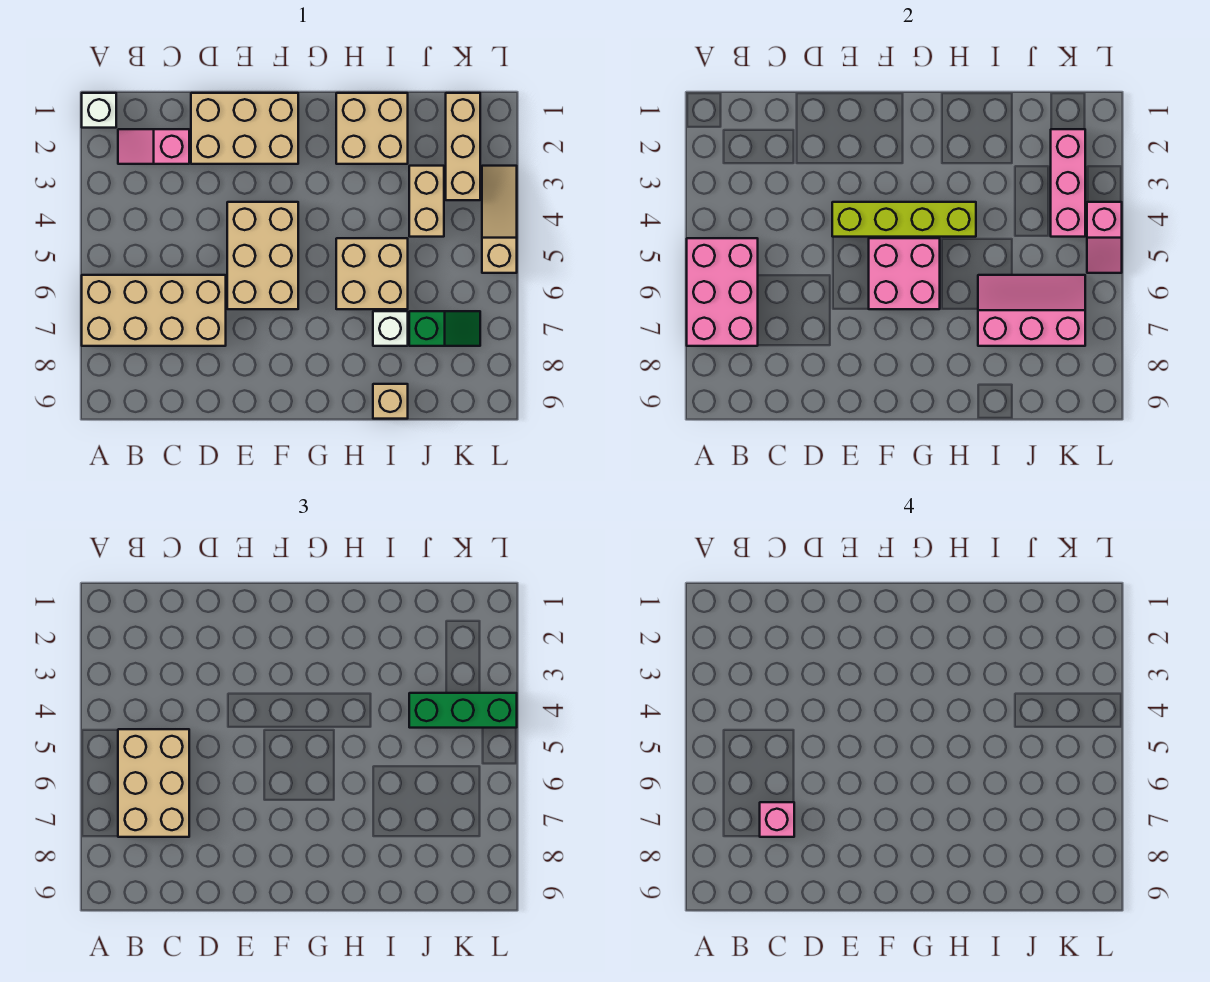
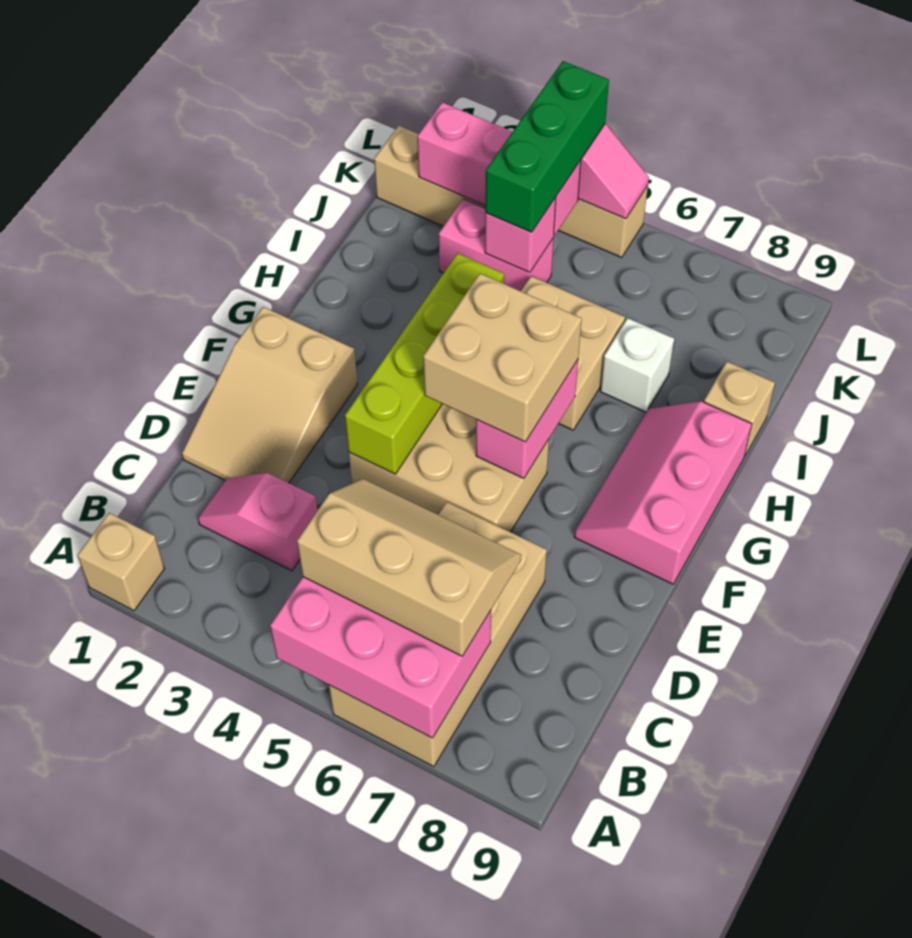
white brick A1 level 1 -> tan brick A1 level 1
pink slope B2:C2 level 1 top C -> pink slope C2:C3 level 1 top 3
tan brick B5:C7 level 3 -> tan slope B5:C7 level 3 top B
pink brick C7 level 4 -> pink brick J4 level 2
tan brick D1:F2 level 1 -> tan slope D1:F2 level 1 top F
pink brick F5:G6 level 2 -> pink brick F6:G6 level 2
tan brick H1:I2 level 1 -> tan brick F5:G6 level 3
pink slope I6:K7 level 2 top 7 -> pink slope F8:H9 level 1 top 9
tan brick J3:J4 level 1 -> pink brick J3:J4 level 1
green slope J7:K7 level 1 top J -> none

